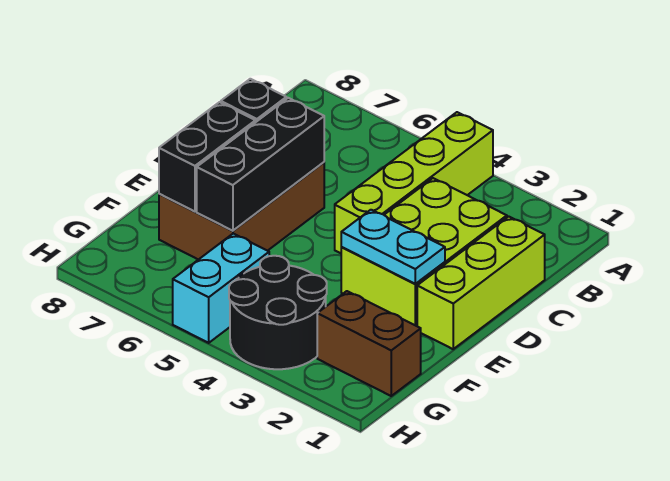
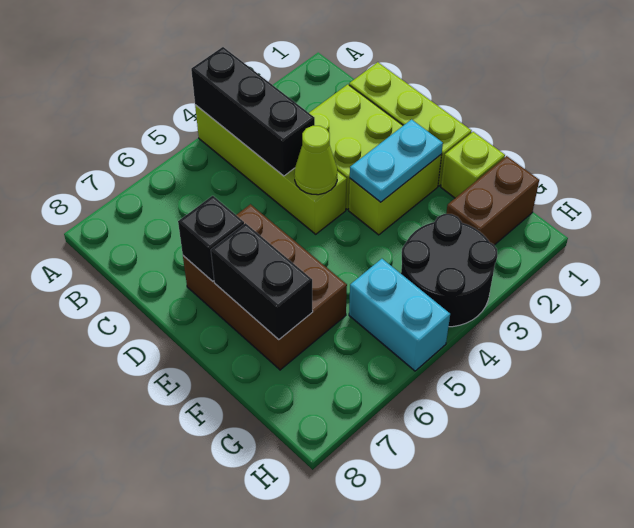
none -> lime cone D4 level 2
black brick D6:F6 level 2 -> black brick A4:C4 level 2
none -> lime brick F1 level 1

